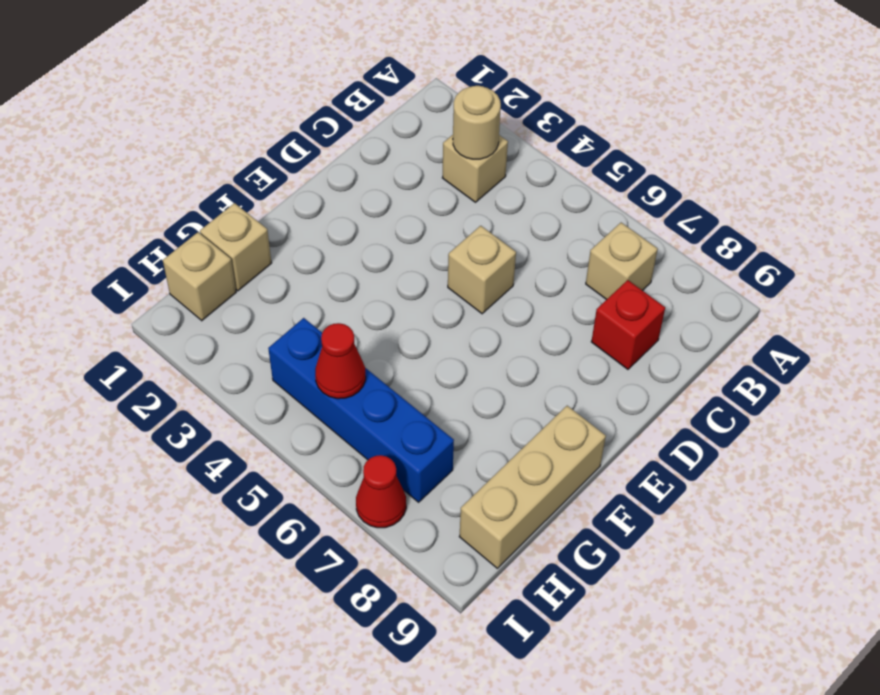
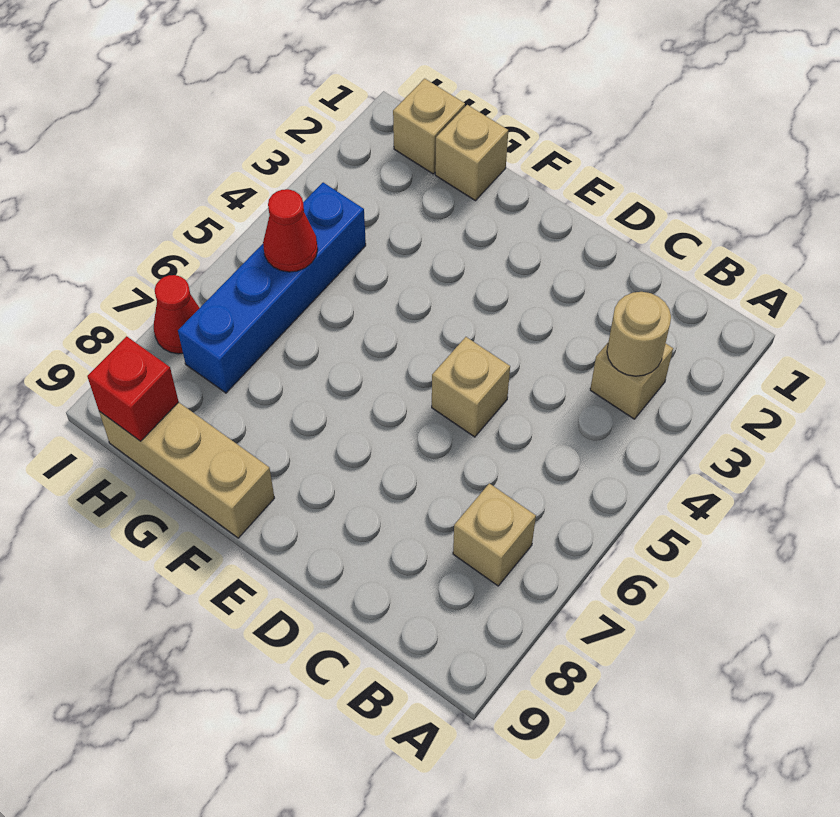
red brick C8 level 1 -> red brick H9 level 2

